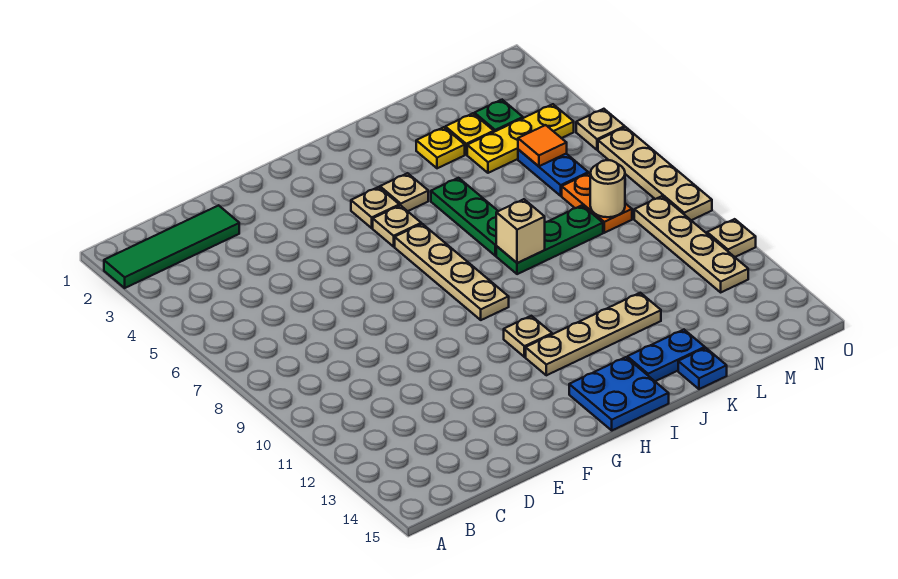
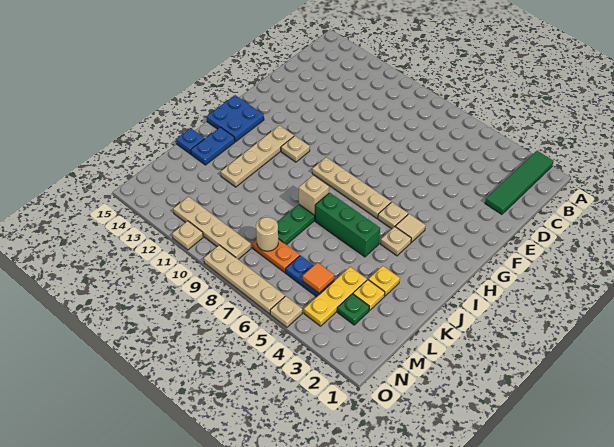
tan plate H4 level 1 -> tan tile H4 level 1
green plate J5:J7 level 1 -> green brick J5:J7 level 1

